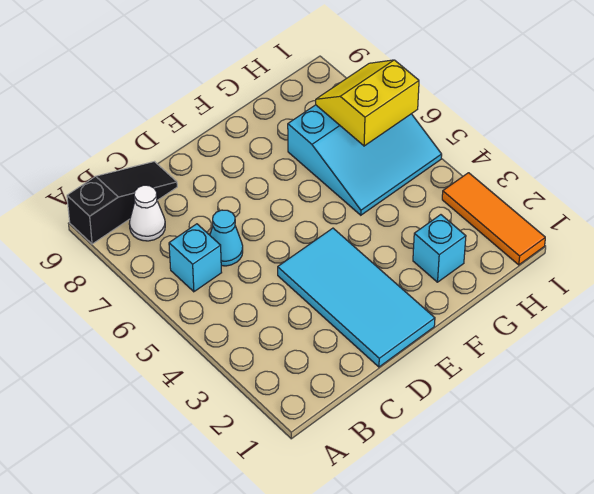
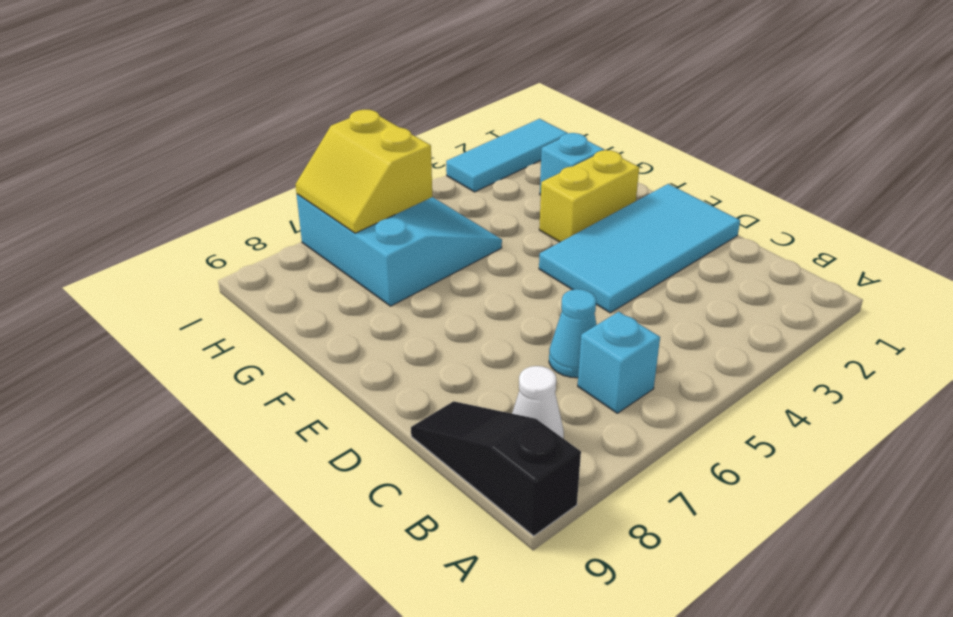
none -> yellow brick F2:F3 level 1
orange tile I1:I3 level 1 -> cyan tile I1:I3 level 1

